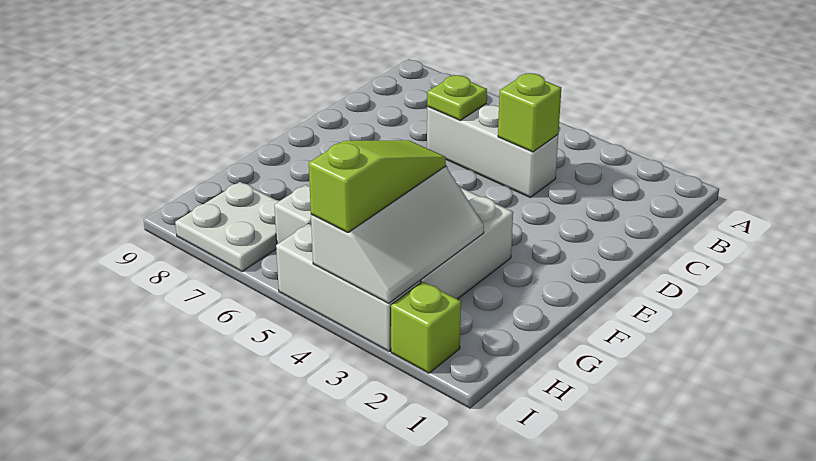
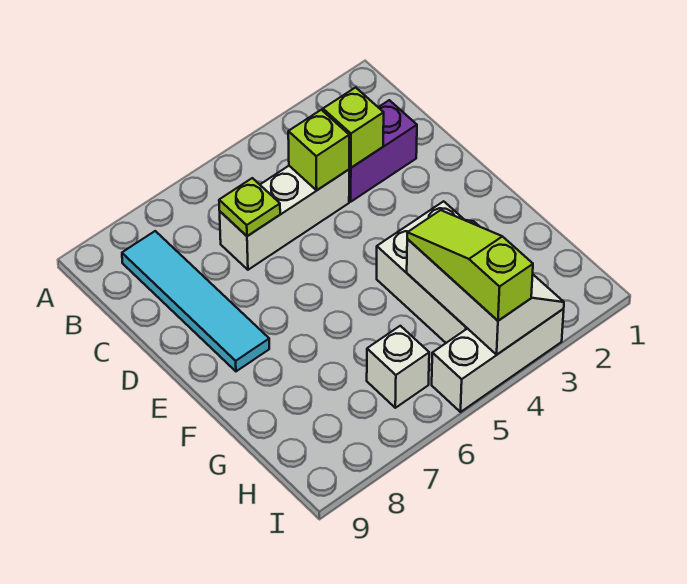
none -> cyan tile B8:E8 level 1
none -> purple brick C2:C3 level 1
white plate H7:I8 level 1 -> none
lime brick I2 level 1 -> lime brick C3 level 2

